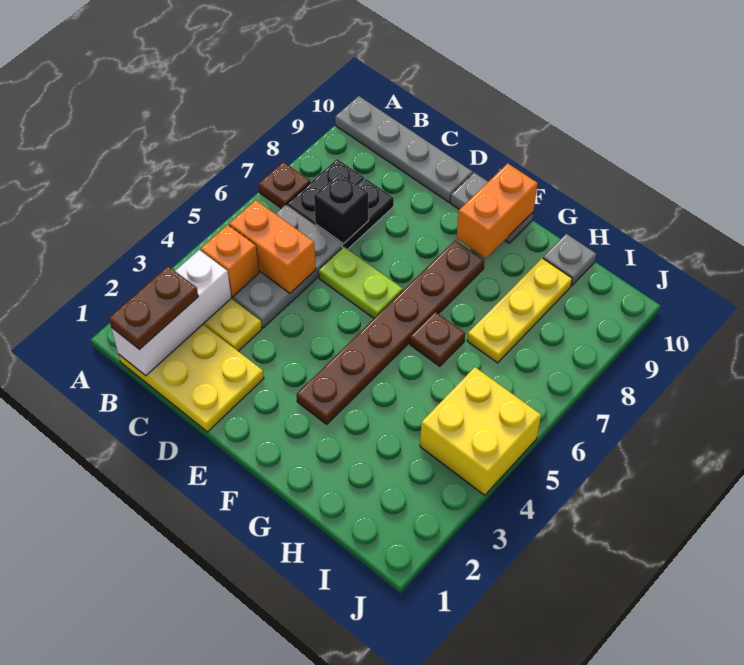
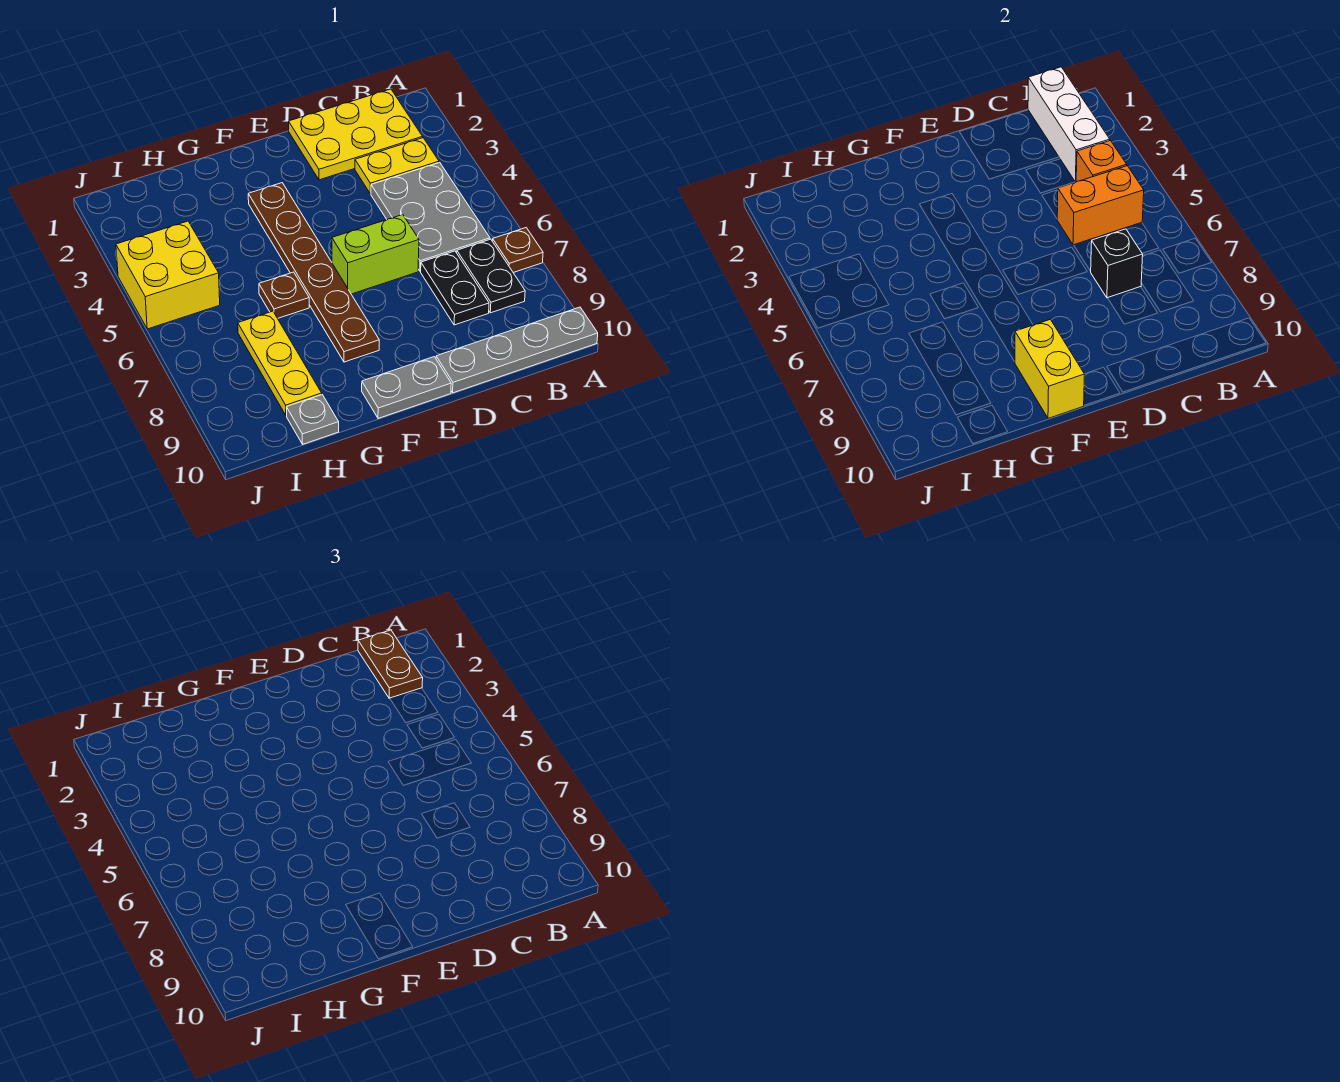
lime plate D6:E6 level 1 -> lime brick D6:E6 level 1
orange brick F9:F10 level 2 -> yellow brick F9:F10 level 2

